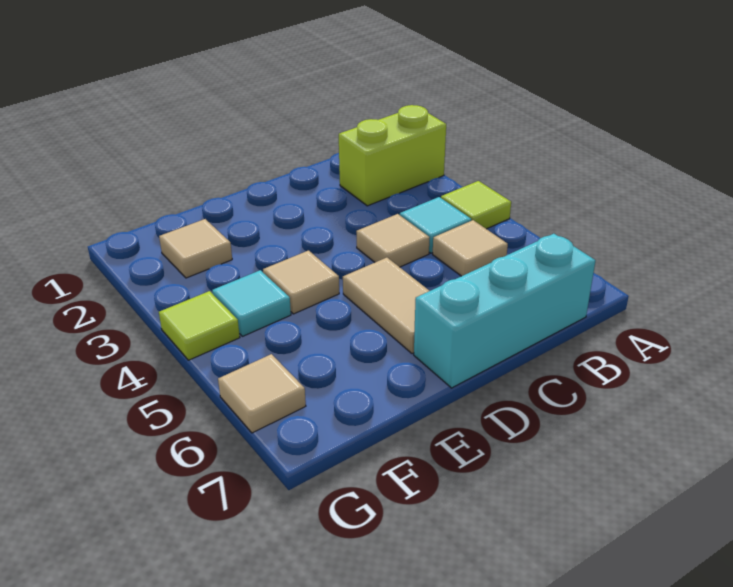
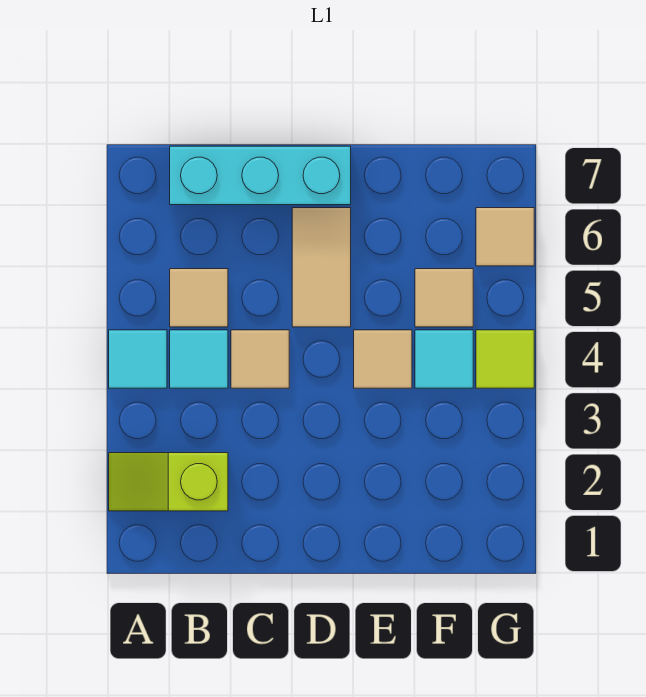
lime brick A2:B2 level 1 -> lime slope A2:B2 level 1 top B
lime tile A4 level 1 -> cyan tile A4 level 1
tan tile F2 level 1 -> tan tile F5 level 1

